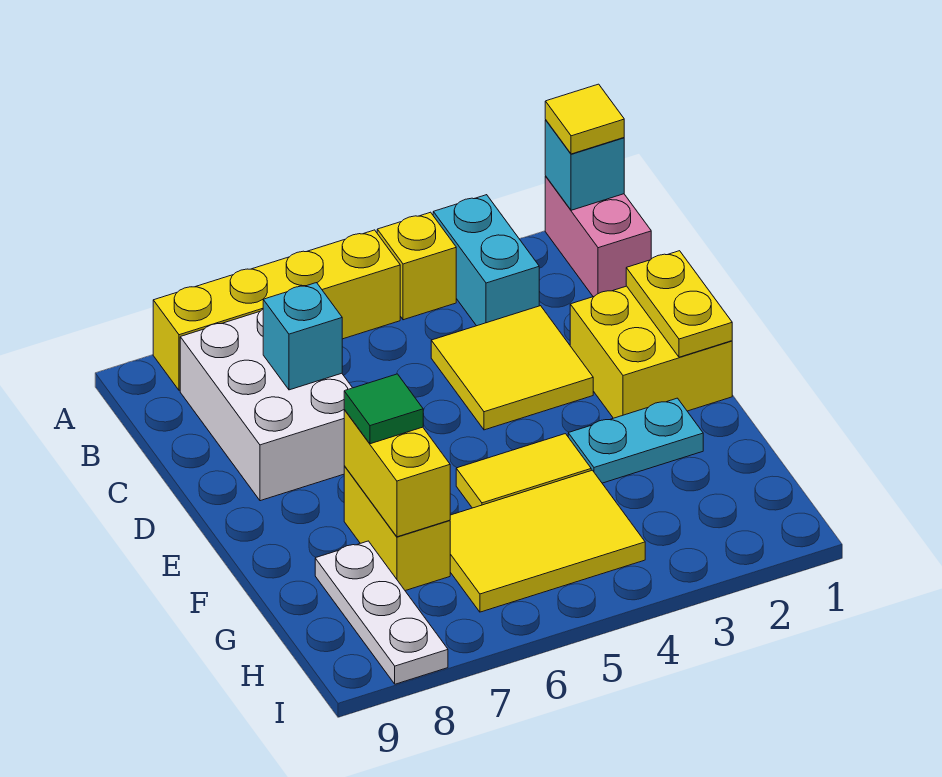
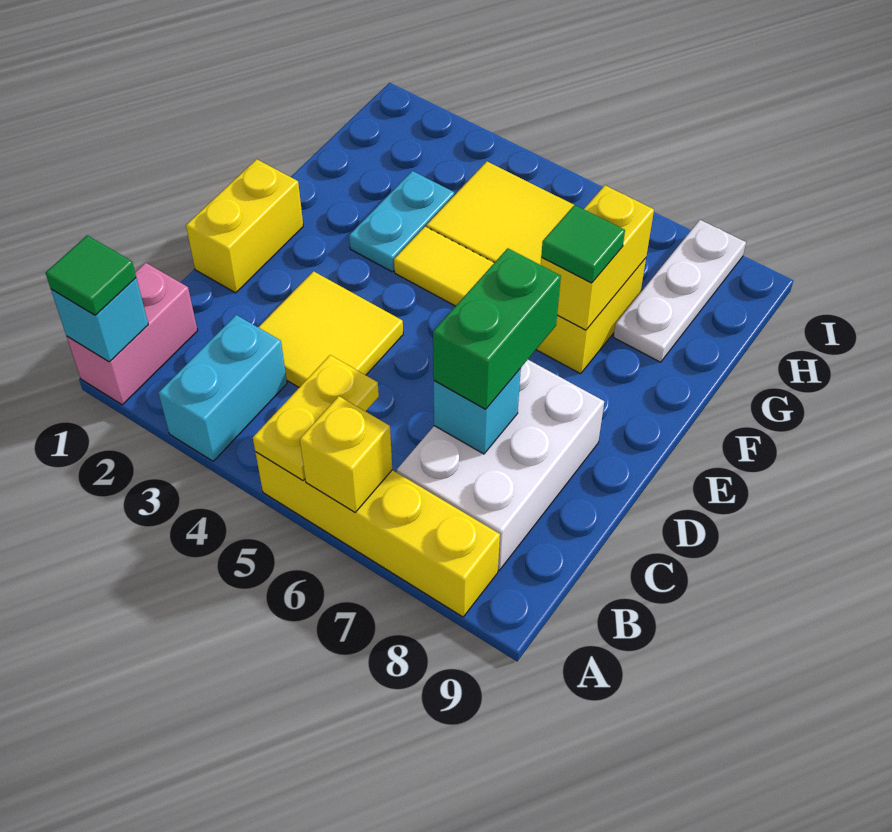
yellow tile A1 level 3 -> green tile A1 level 3
yellow brick A4 level 1 -> yellow brick A6 level 2
none -> green brick C7:D7 level 3
yellow brick D1:E2 level 1 -> yellow brick D1:E1 level 1
yellow plate D1:E1 level 2 -> yellow plate A5:B5 level 2
cyan plate F2:F3 level 1 -> cyan plate F3:G3 level 1

